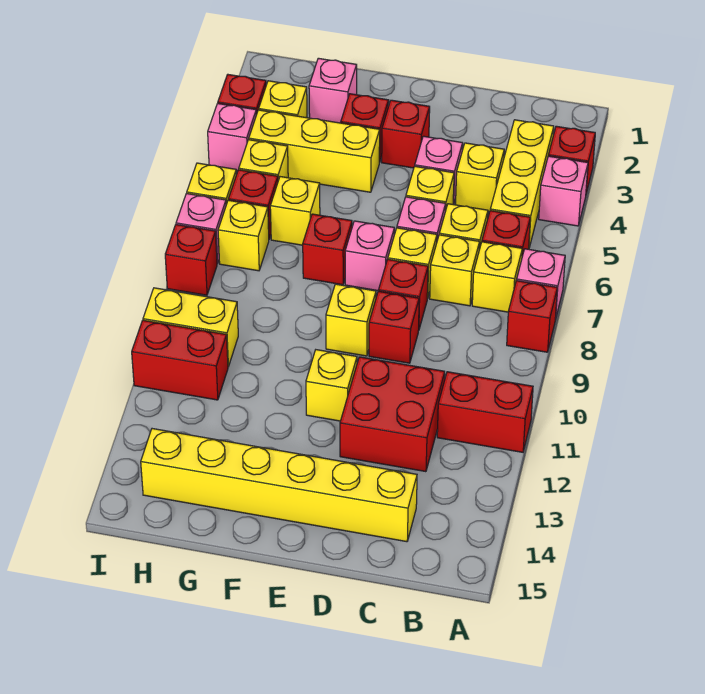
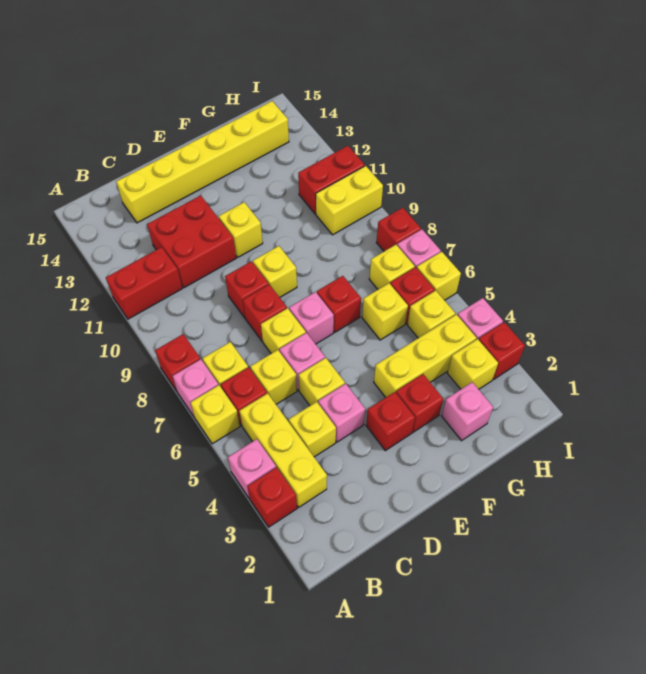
yellow brick C7 level 1 -> yellow brick A6 level 1

